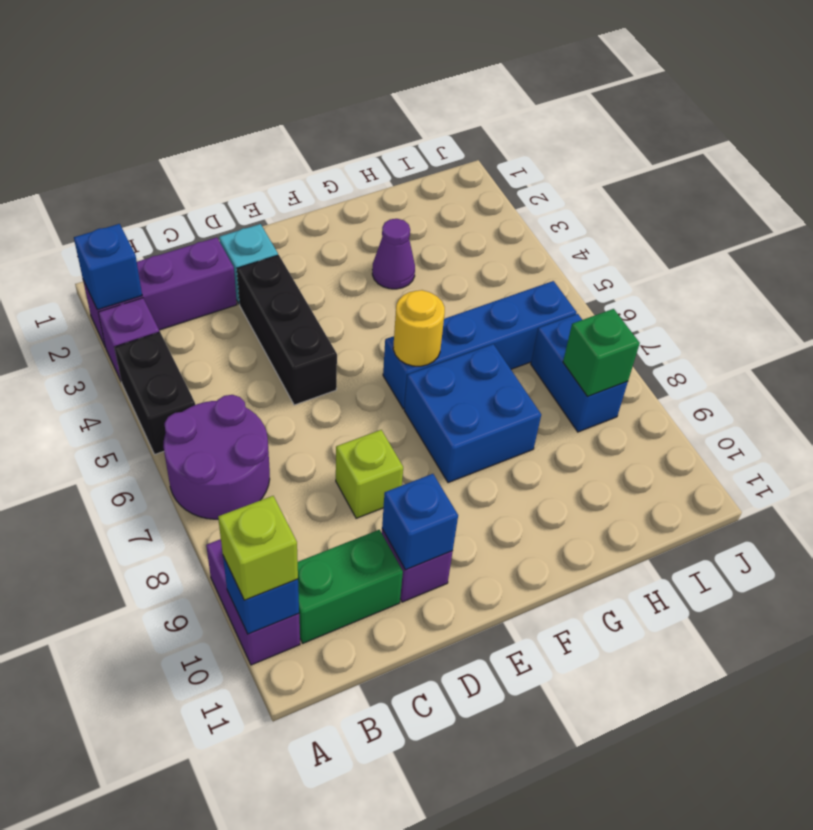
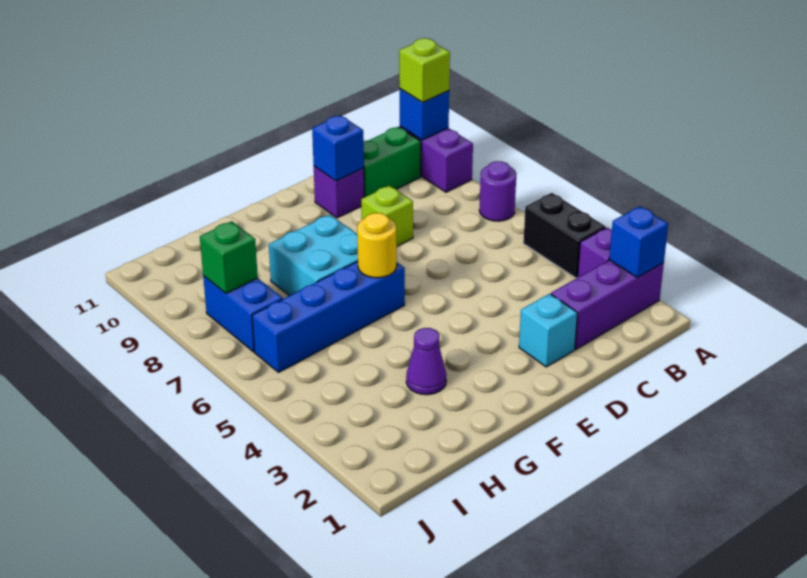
purple round brick A6:B7 level 1 -> purple round brick A7 level 1
black brick D3:D5 level 1 -> none
blue brick F7:G8 level 1 -> cyan brick F7:G8 level 1

